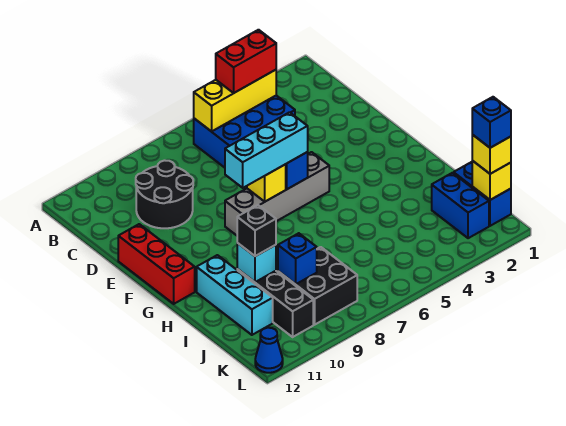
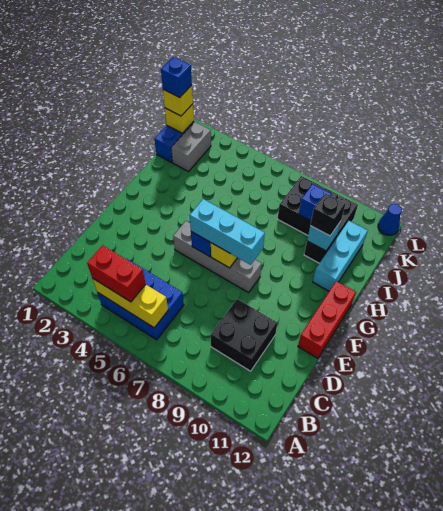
black round brick C9:D10 level 1 -> black brick C9:D10 level 1
blue brick J2:K2 level 1 -> grey brick J2:K2 level 1

